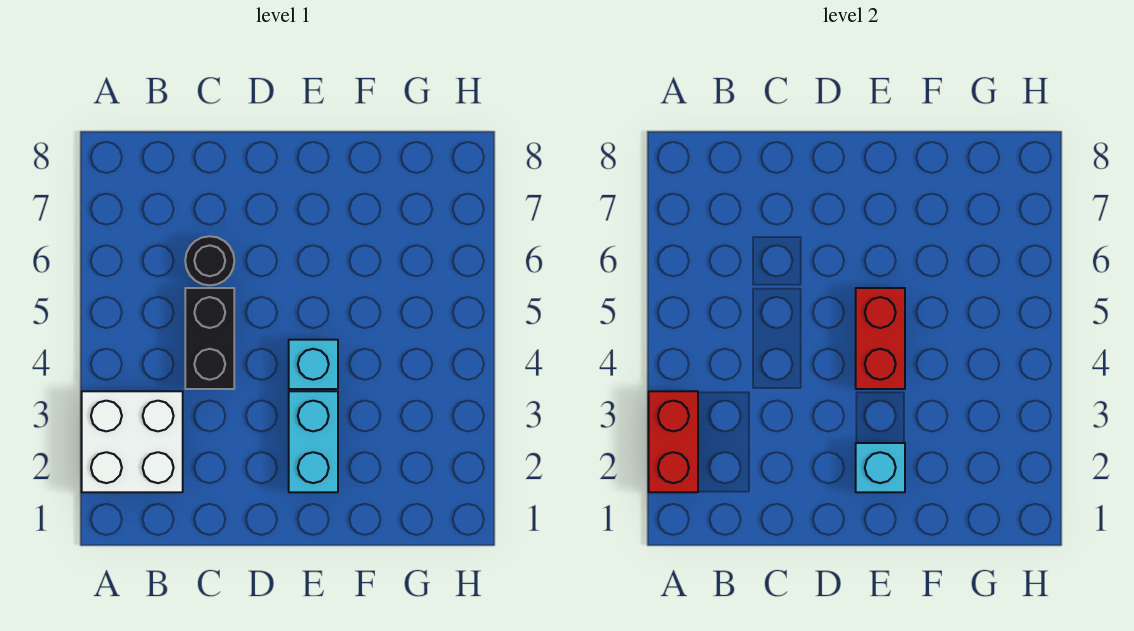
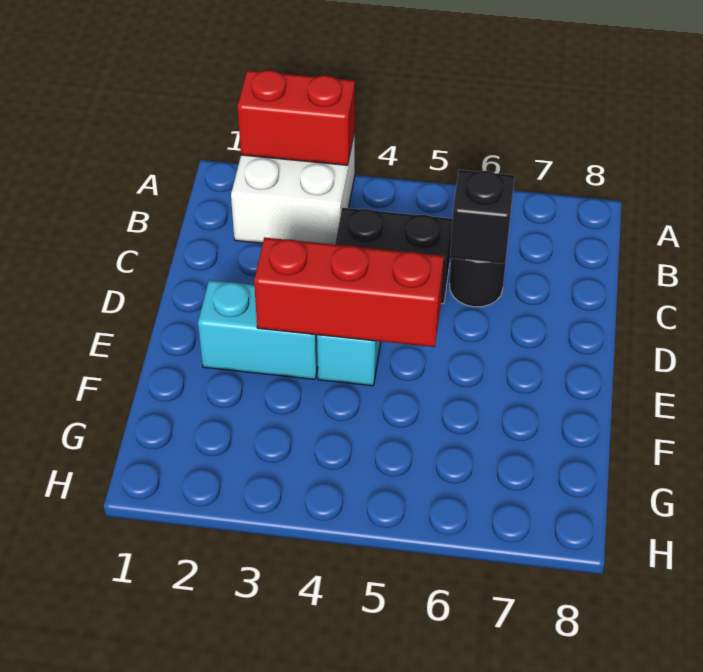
none -> black brick C6 level 2
cyan brick E2 level 2 -> none
red brick E4:E5 level 2 -> red brick E3:E5 level 2

